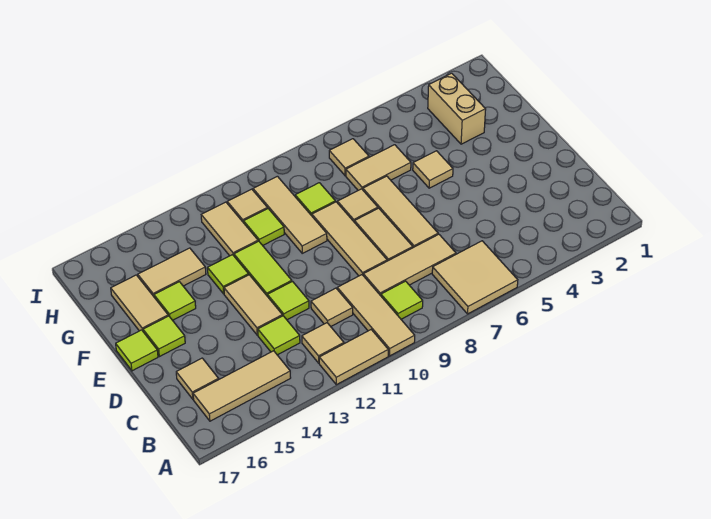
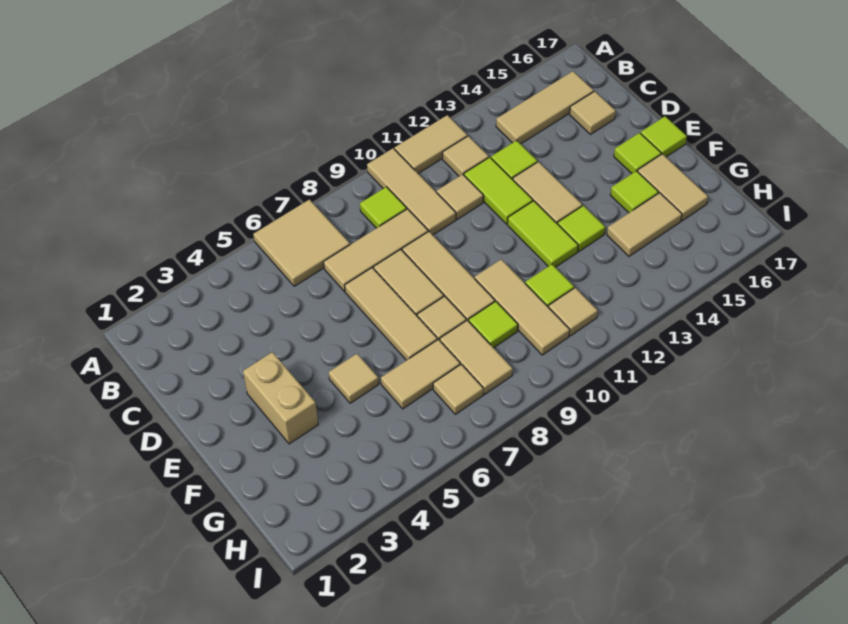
lime tile D12 level 1 -> lime tile C12:D12 level 1
tan brick G3:H3 level 1 -> tan brick E3:F3 level 1
tan tile G12:H12 level 1 -> tan tile G8:H8 level 1

